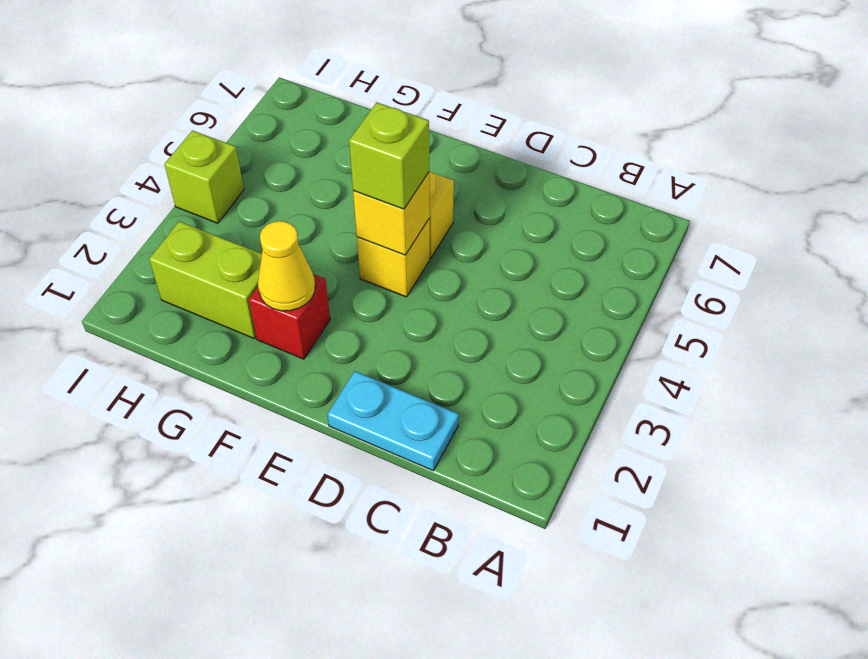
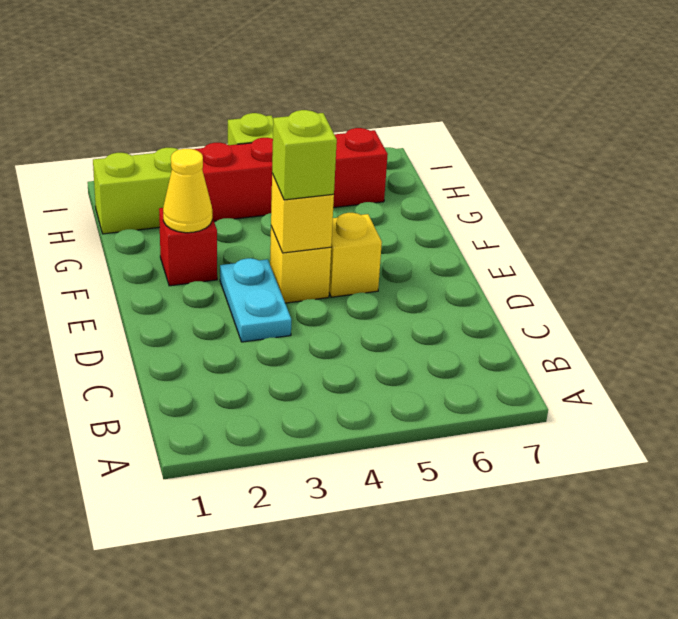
cyan plate C1:D1 level 1 -> cyan plate D3:E3 level 1
lime brick G2:H2 level 1 -> lime brick H1:H2 level 1
none -> red brick H3:H6 level 1

